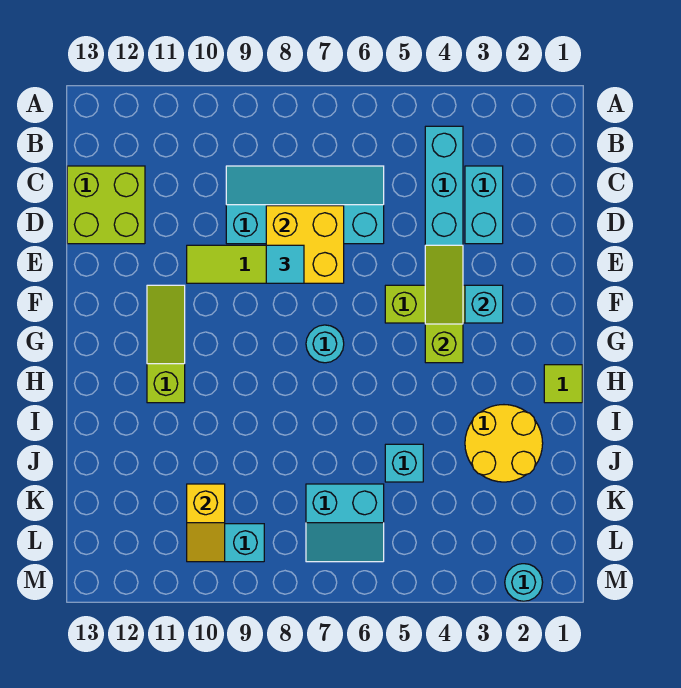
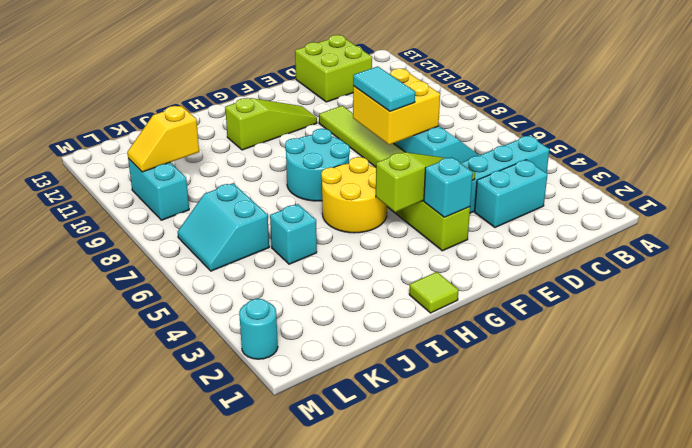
cyan tile E8 level 3 -> cyan tile E7:E8 level 3
cyan round brick G7 level 1 -> cyan round brick G7:H8 level 1
yellow round brick I2:J3 level 1 -> yellow round brick G5:H6 level 1

